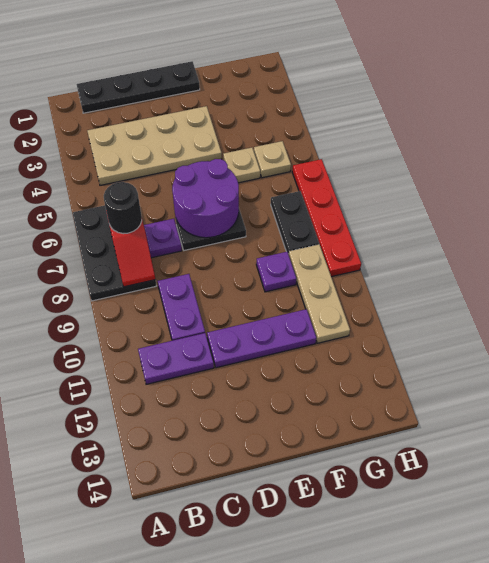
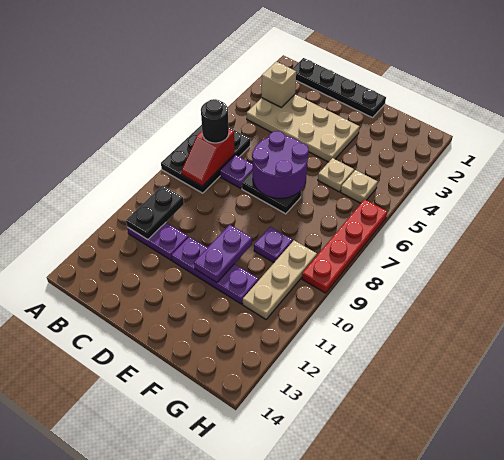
none -> tan brick B3 level 2
purple plate C9:C10 level 1 -> purple plate E10:E11 level 2
black plate G7:G8 level 1 -> black plate B10:B11 level 2

